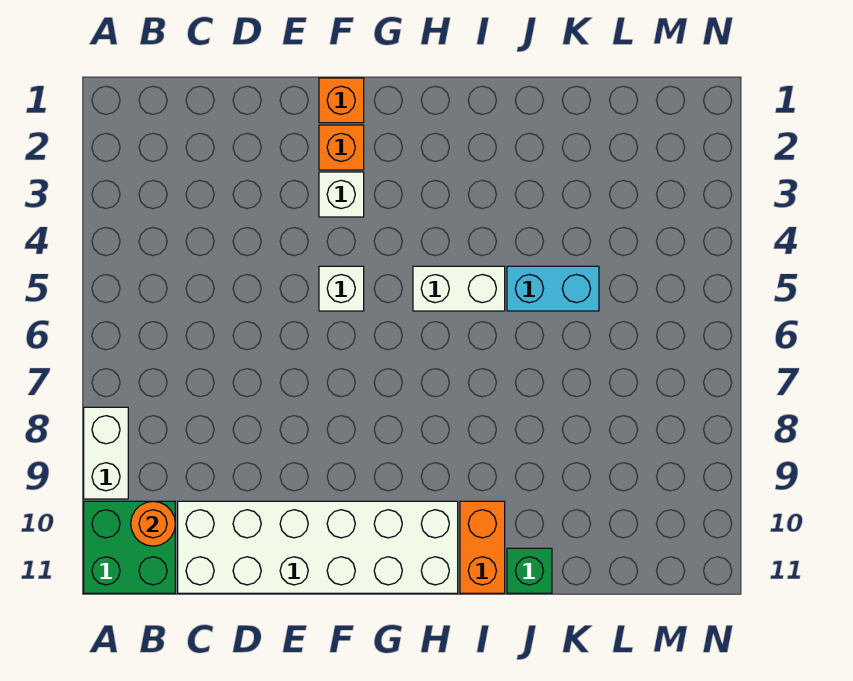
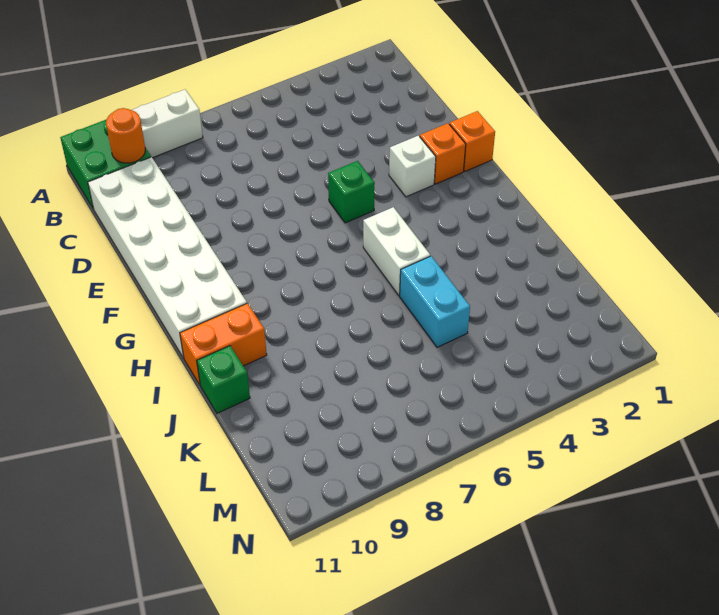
white brick F5 level 1 -> green brick F5 level 1

